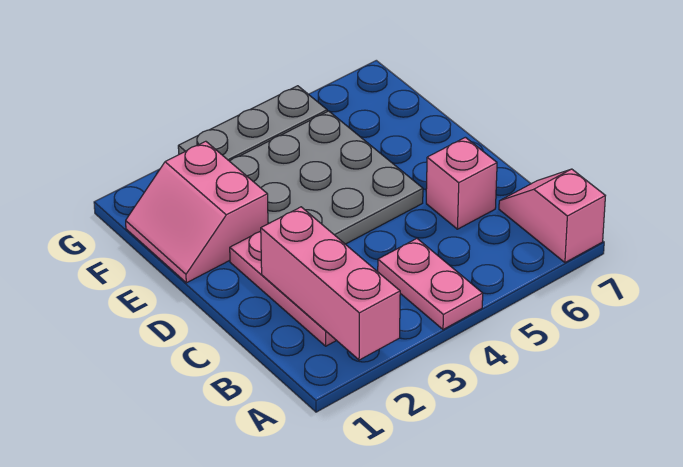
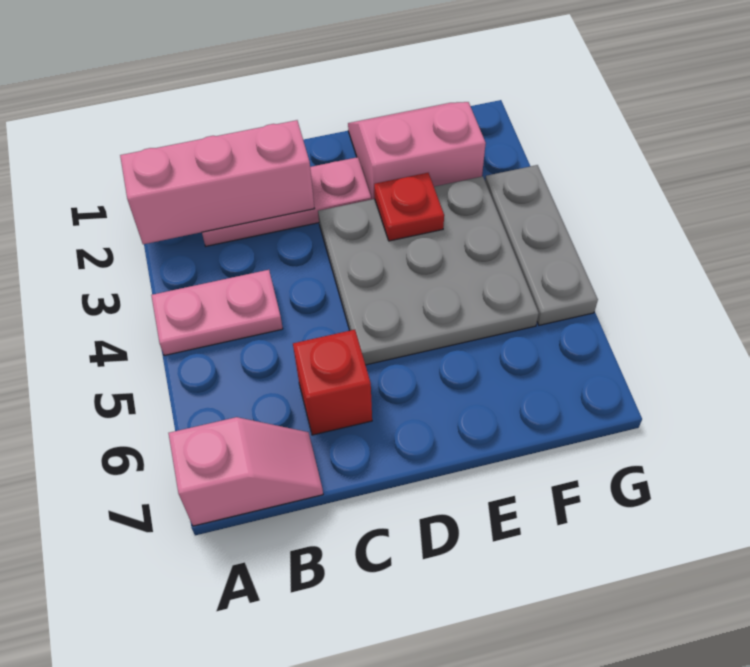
pink brick C6 level 1 -> red brick C6 level 1
none -> red plate E3 level 2

